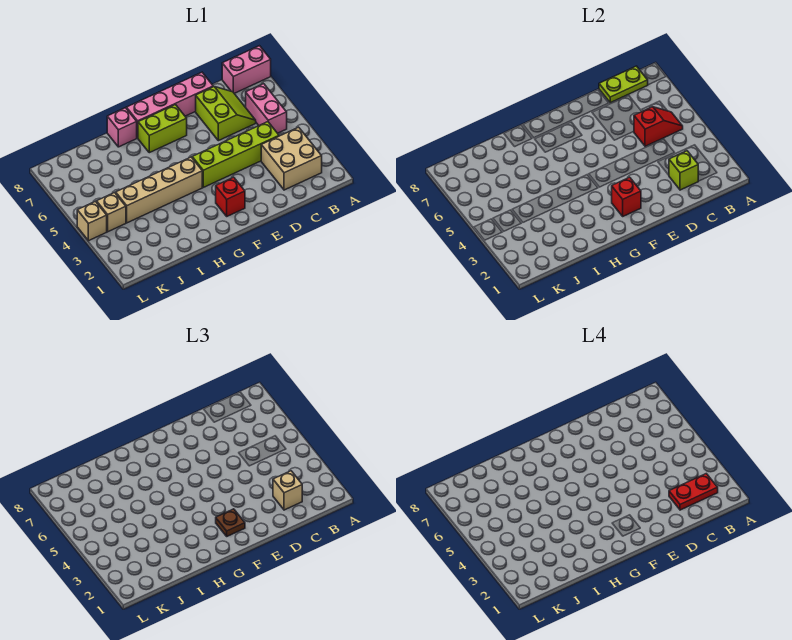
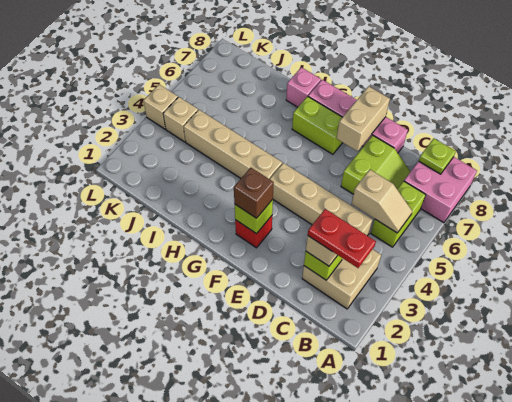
pink brick A8:B8 level 1 -> pink brick A7:B8 level 1
pink brick B5:B6 level 1 -> lime brick B5:B6 level 1
red slope B5:C5 level 2 top C -> tan slope B5:C5 level 2 top C
lime plate B8:C8 level 2 -> lime plate B8 level 2
lime brick C4:F4 level 1 -> tan brick C4:F4 level 1
none -> tan brick E7:E8 level 2
red brick F2 level 2 -> lime brick F2 level 2
brown plate F2 level 3 -> brown brick F2 level 3

